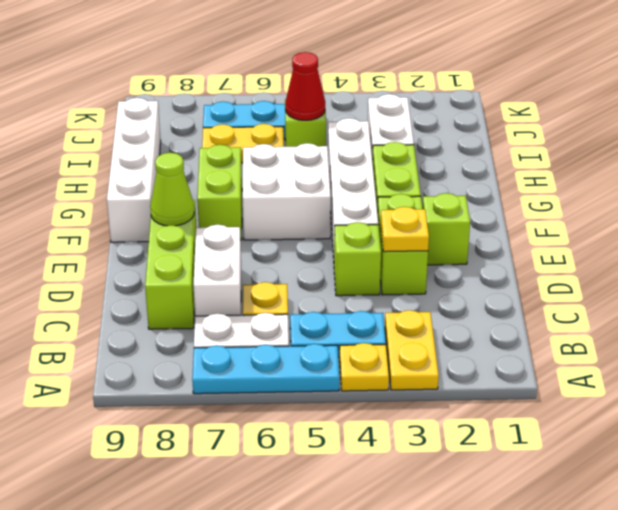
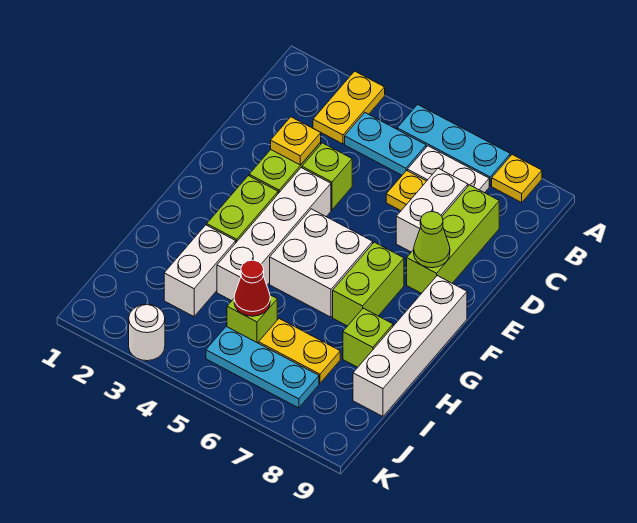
yellow plate A4 level 1 -> yellow plate A8 level 1
lime brick E2 level 1 -> lime brick H8 level 1
none -> white round brick K3 level 1

